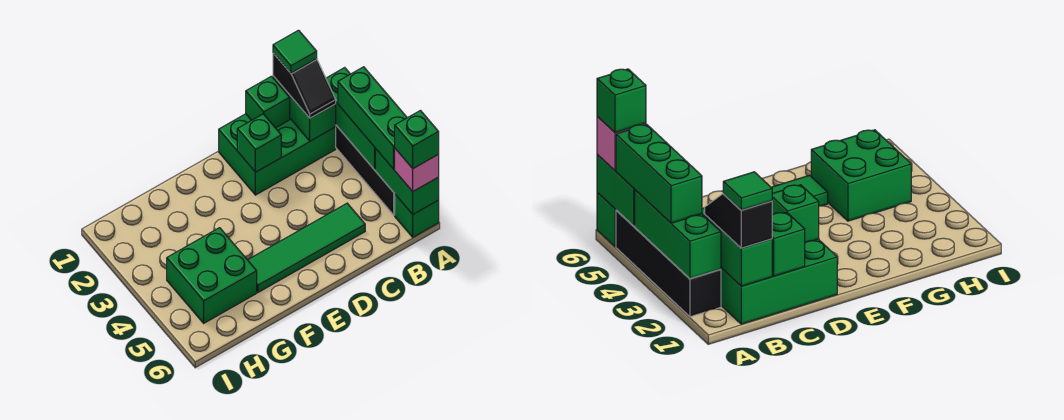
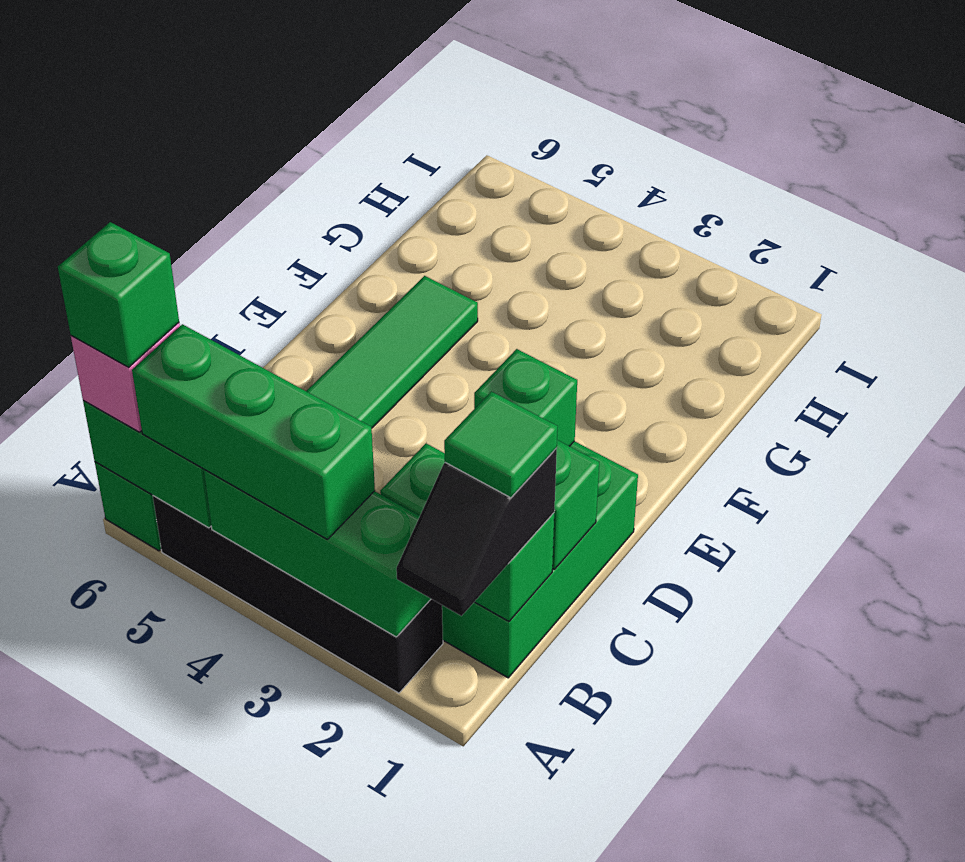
black slope B1:B2 level 3 top 1 -> black slope A1:B1 level 3 top B
green brick G4:H5 level 1 -> none

